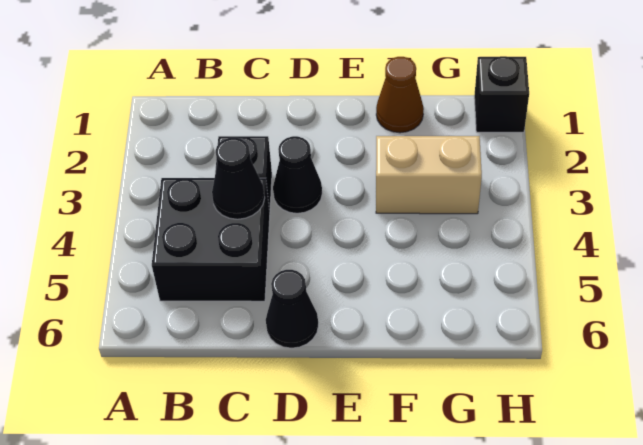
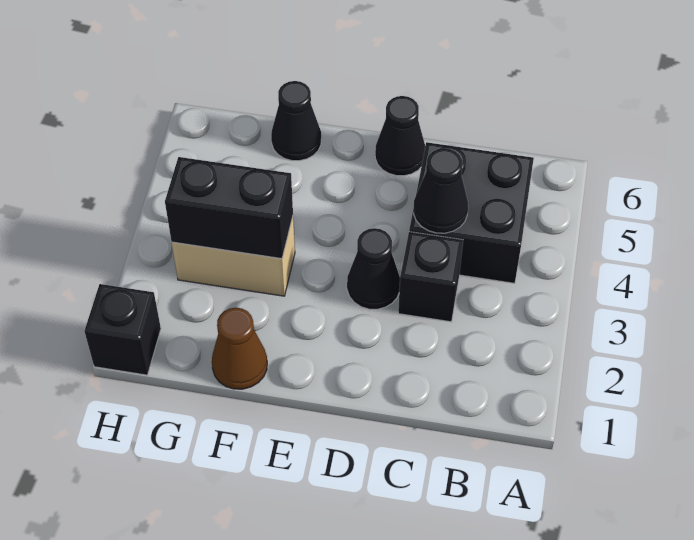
none -> black brick F3:G3 level 2
none -> black cone F6 level 1

